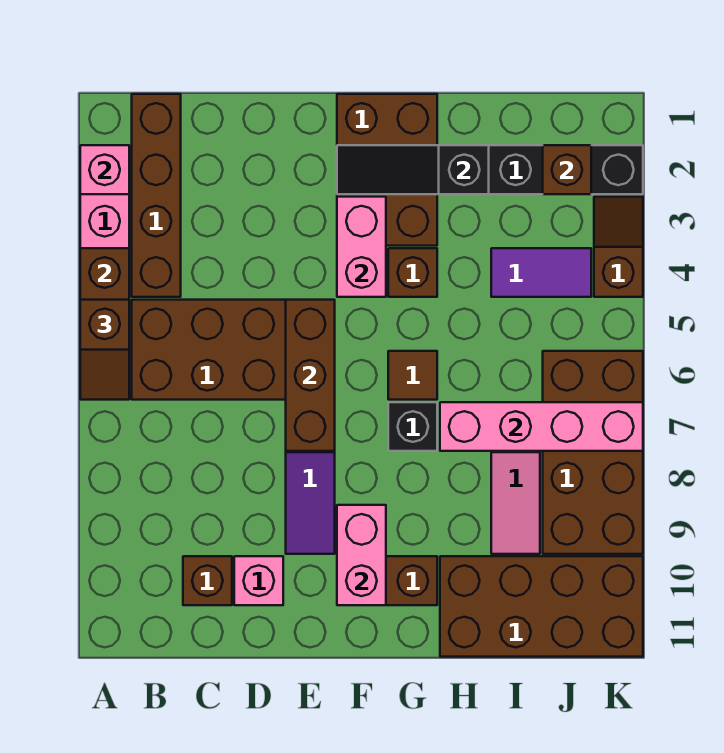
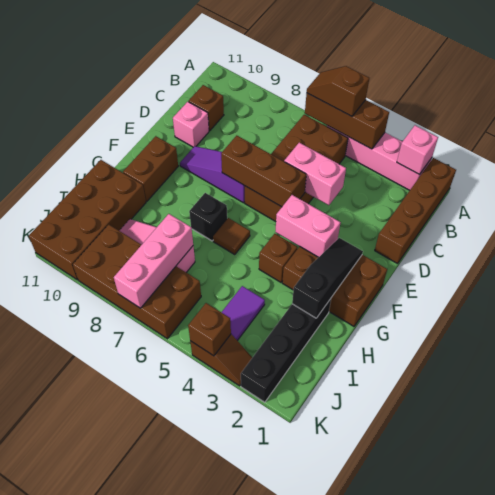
brown brick B1:B4 level 1 -> brown brick A1:D1 level 1
pink brick F9:F10 level 2 -> pink brick D4:D5 level 2
pink brick H7:K7 level 2 -> pink brick I7:K7 level 2
brown brick J2 level 2 -> brown brick K4 level 2

